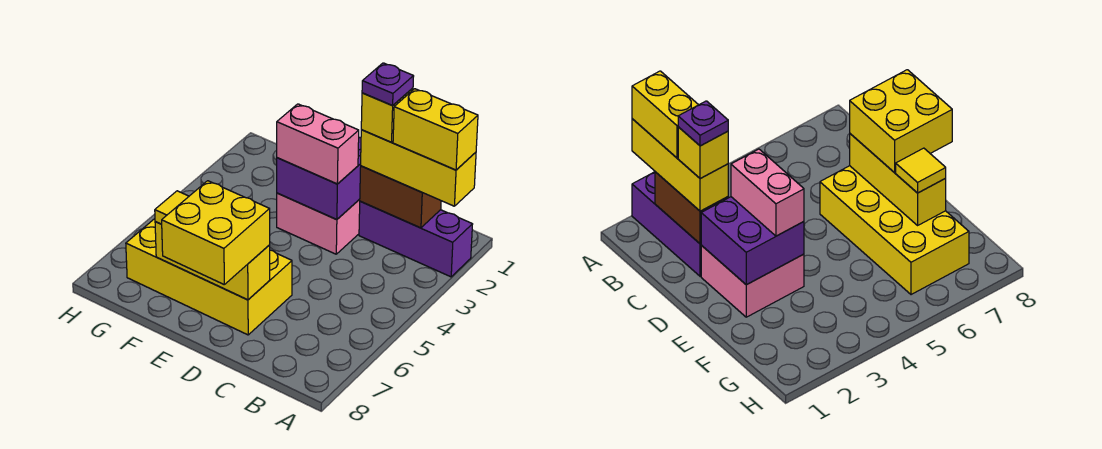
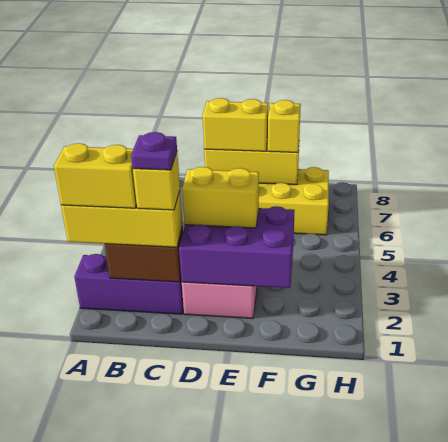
purple brick D2:E3 level 2 -> purple brick D2:F3 level 2
pink brick D3:E3 level 3 -> yellow brick D3:E3 level 3
yellow brick D7:E8 level 3 -> yellow brick D7:E7 level 3
yellow tile F7 level 3 -> yellow brick F7 level 3

